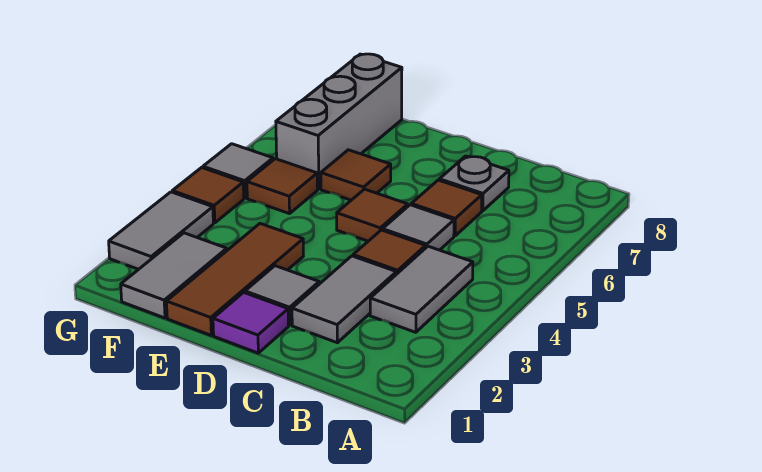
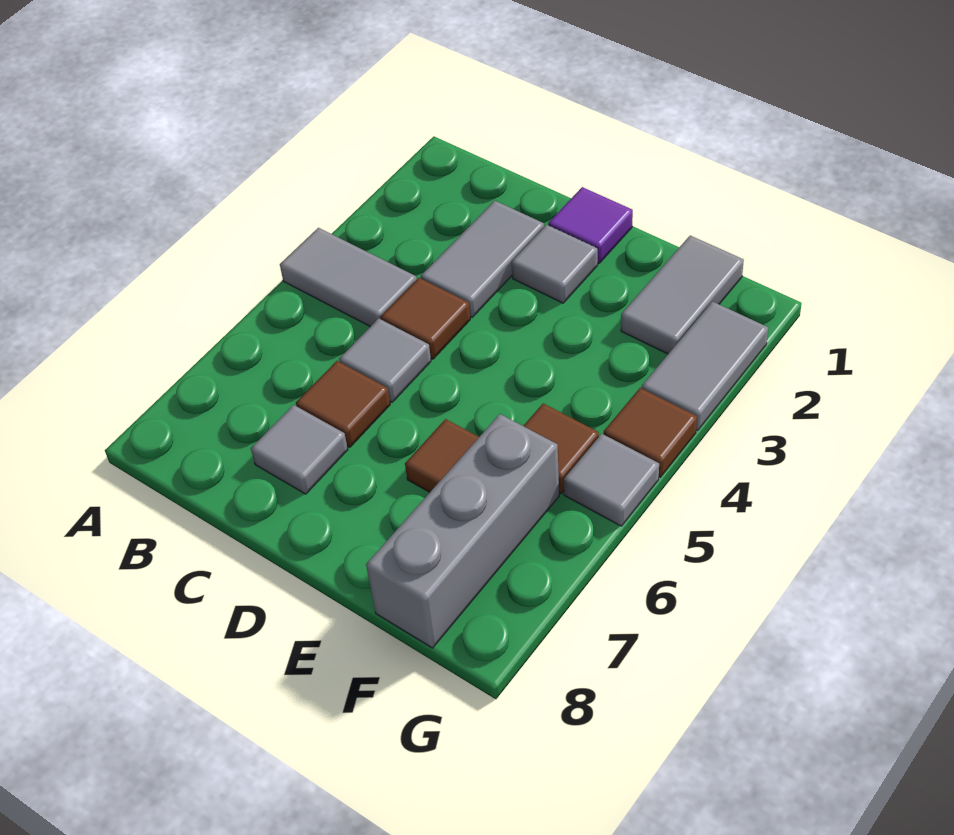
grey tile B3:B4 level 1 -> grey tile A4:B4 level 1
grey plate C7 level 1 -> grey tile C7 level 1
brown tile D5 level 1 -> none
brown tile E1:E3 level 1 -> none

